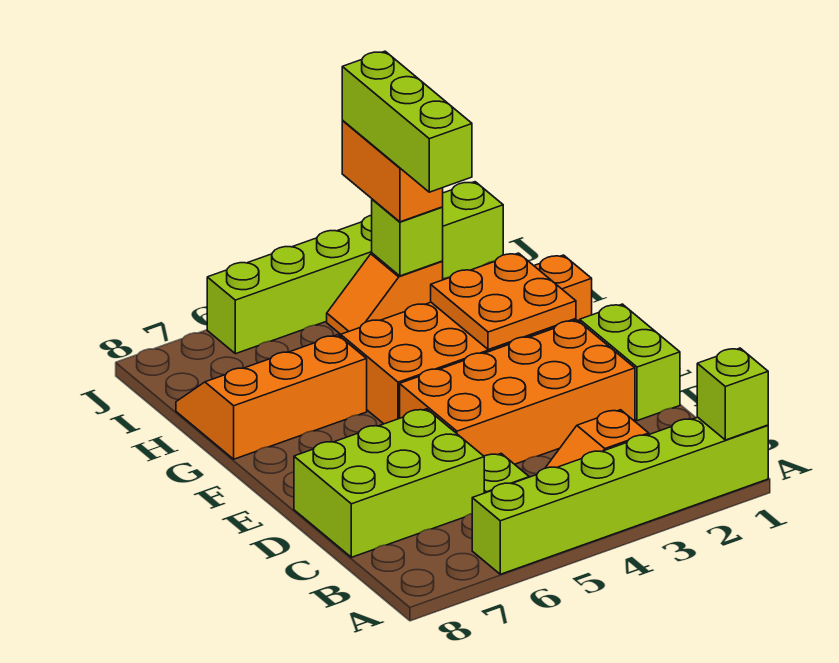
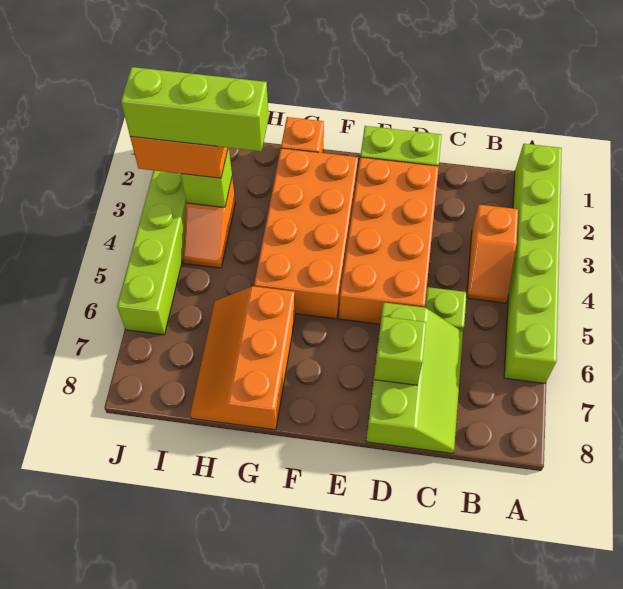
lime brick A1 level 2 -> lime brick D7 level 2
lime brick C6:D8 level 1 -> lime slope C6:D8 level 1 top D
orange plate F2:G3 level 2 -> none

